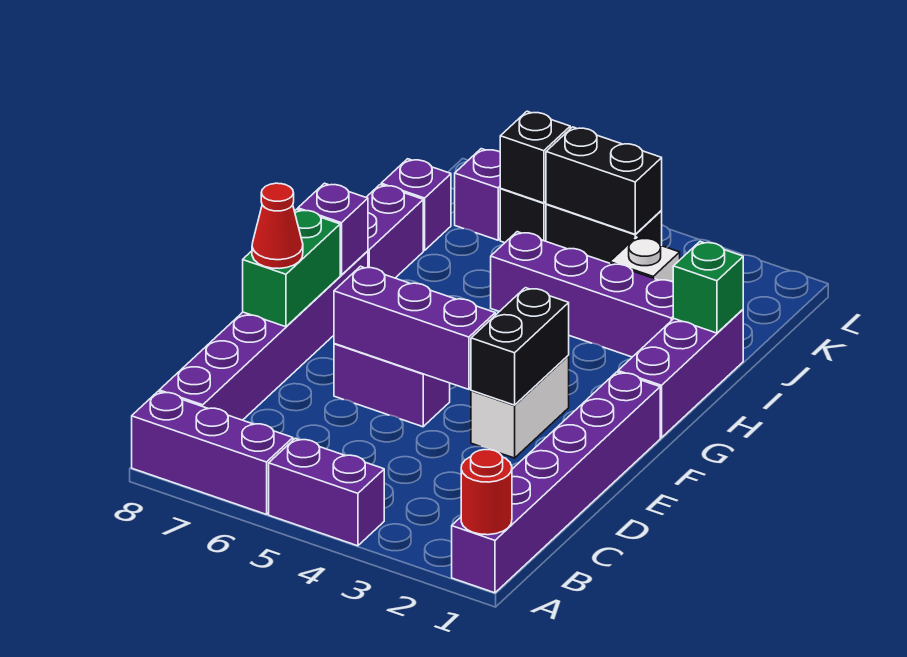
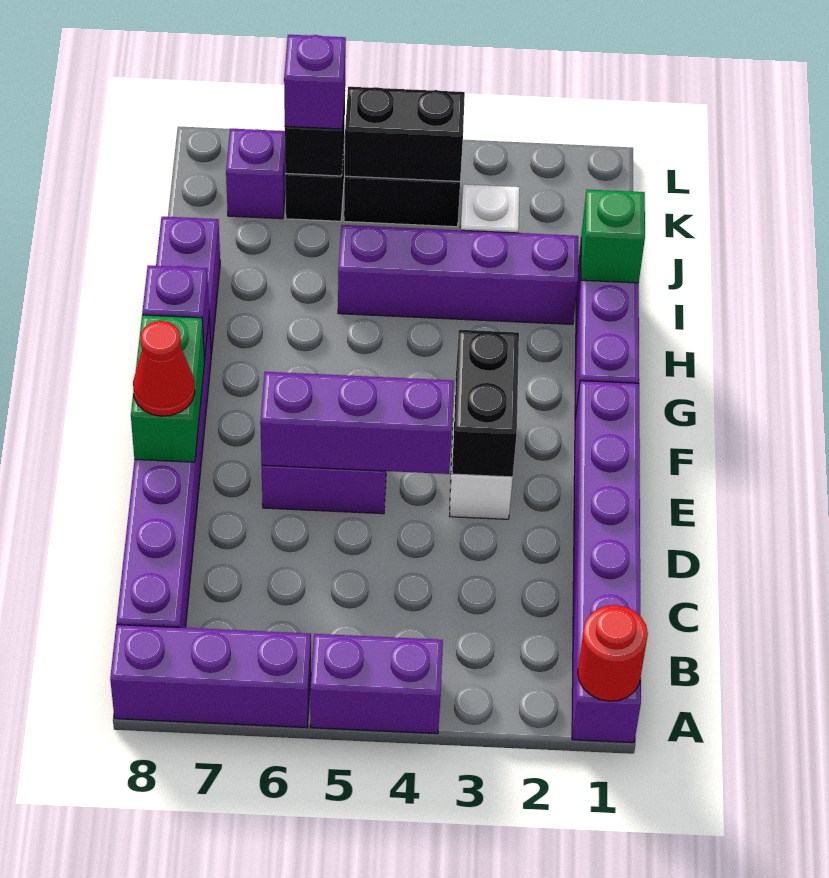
purple brick J8 level 1 -> purple brick K6 level 3

